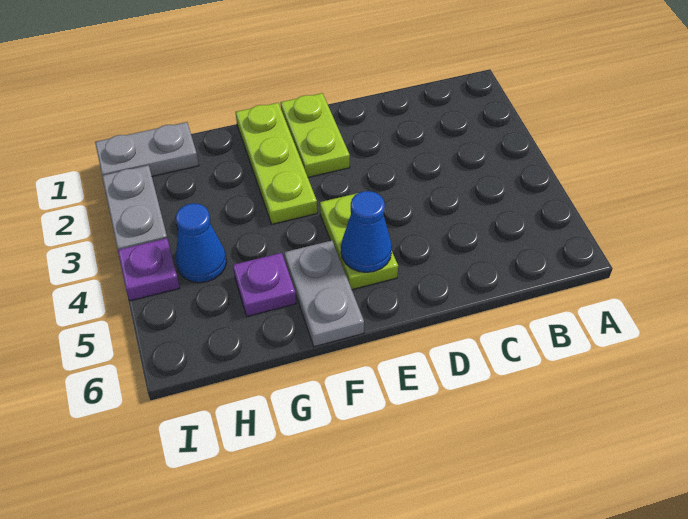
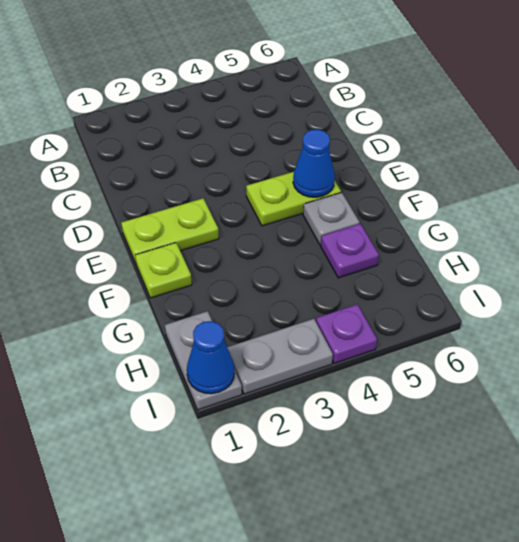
lime plate F1:F3 level 1 -> lime plate F1 level 1
grey plate F5:F6 level 1 -> grey plate F5 level 1
blue cone H4 level 1 -> blue cone I1 level 2

